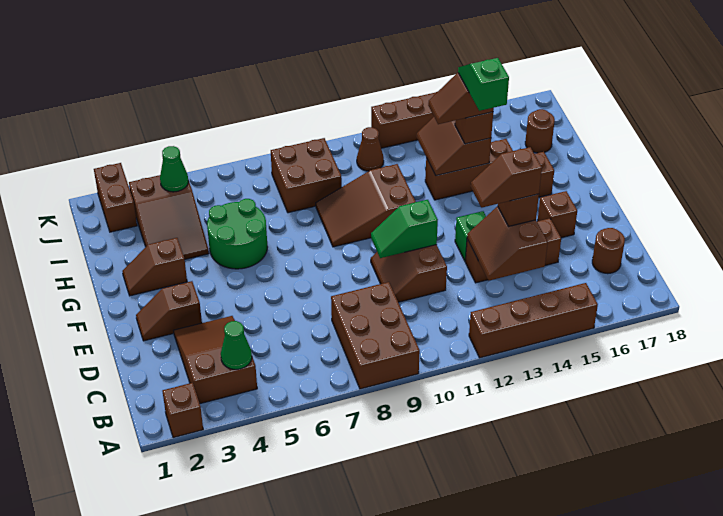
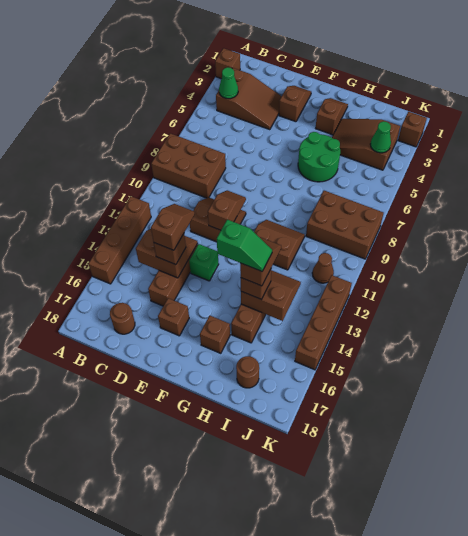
green slope E10:E11 level 2 top 11 -> brown slope E10:E11 level 2 top 11
brown slope G9:H11 level 1 top 11 -> brown slope G10:H11 level 1 top 11
brown brick I8:J9 level 1 -> brown brick I8:K9 level 1
brown brick J2:K2 level 1 -> brown brick K2 level 1

